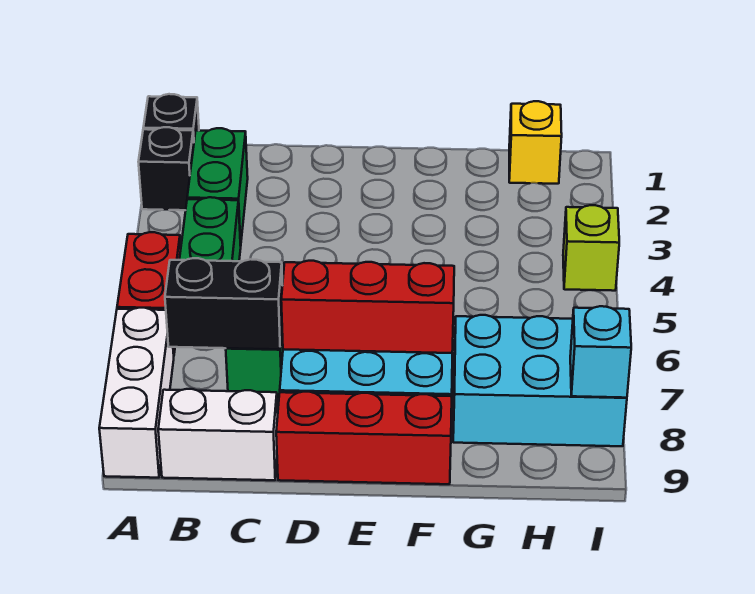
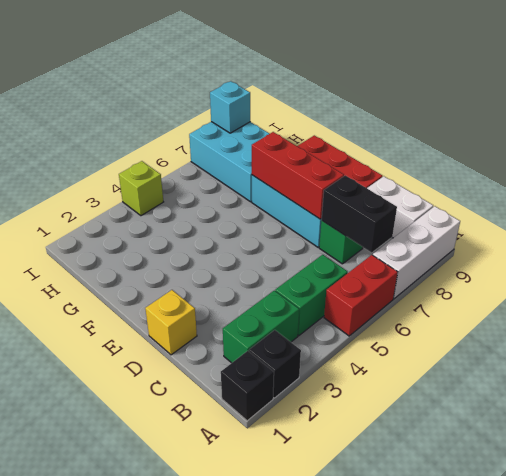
yellow brick H1 level 1 -> yellow brick D1 level 1

